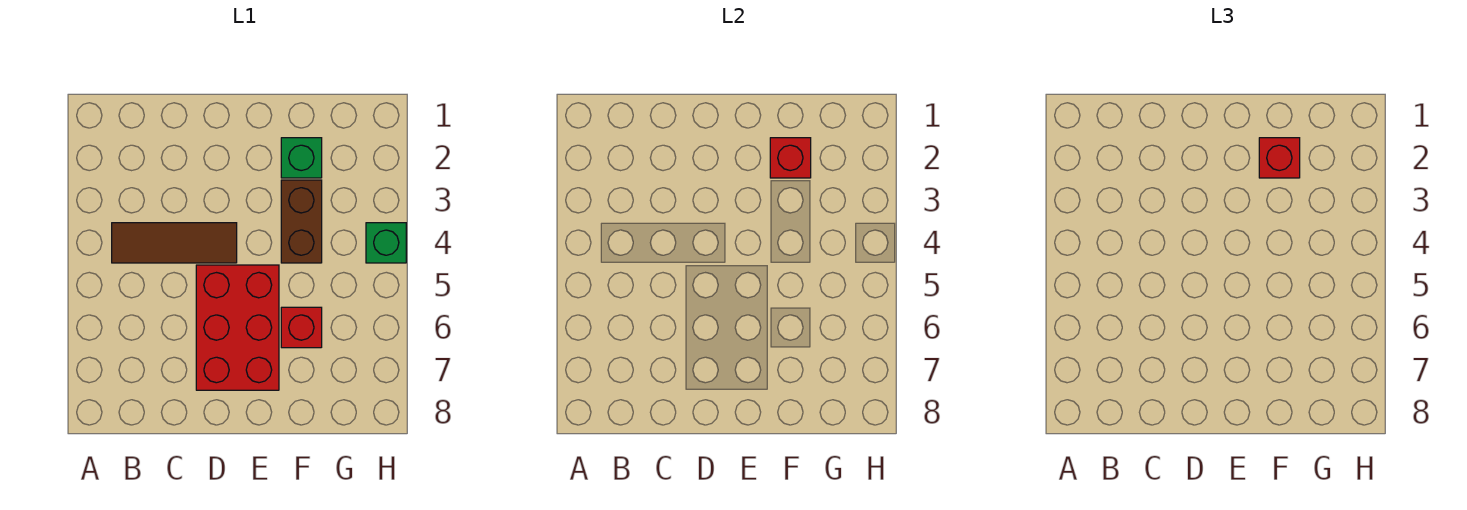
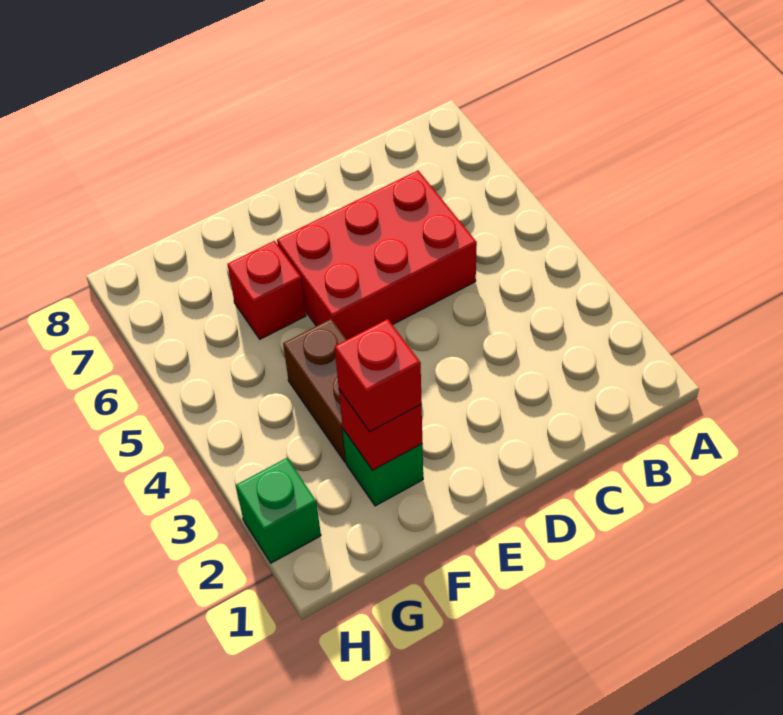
brown tile B4:D4 level 1 -> none
red brick D5:E7 level 1 -> red brick C5:E6 level 1
green brick H4 level 1 -> green brick H2 level 1

